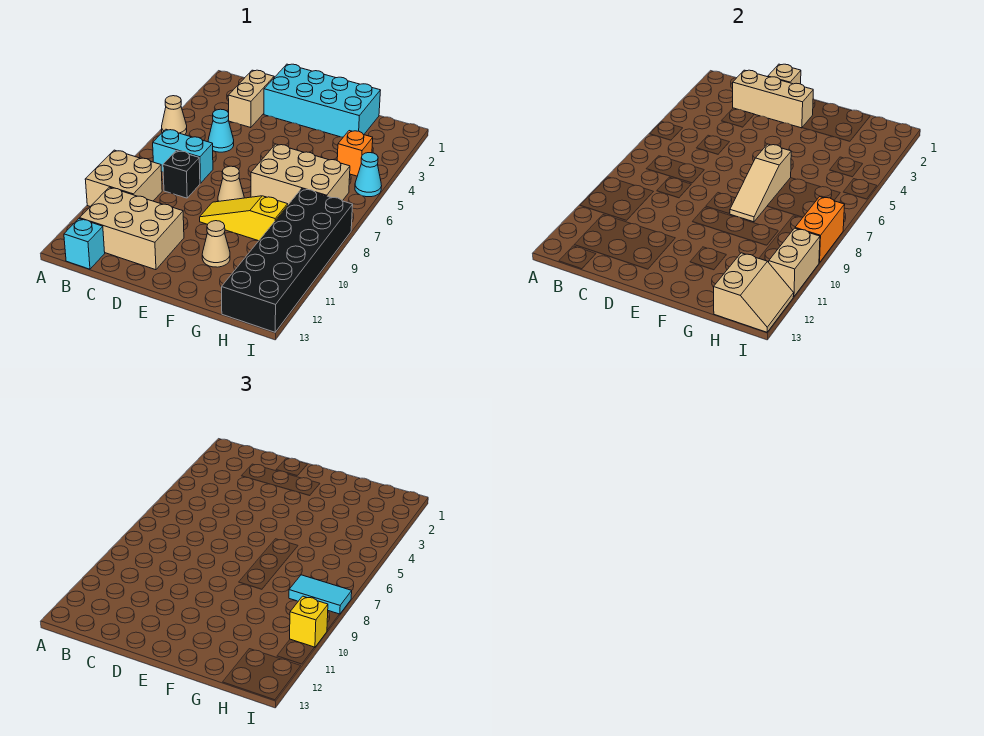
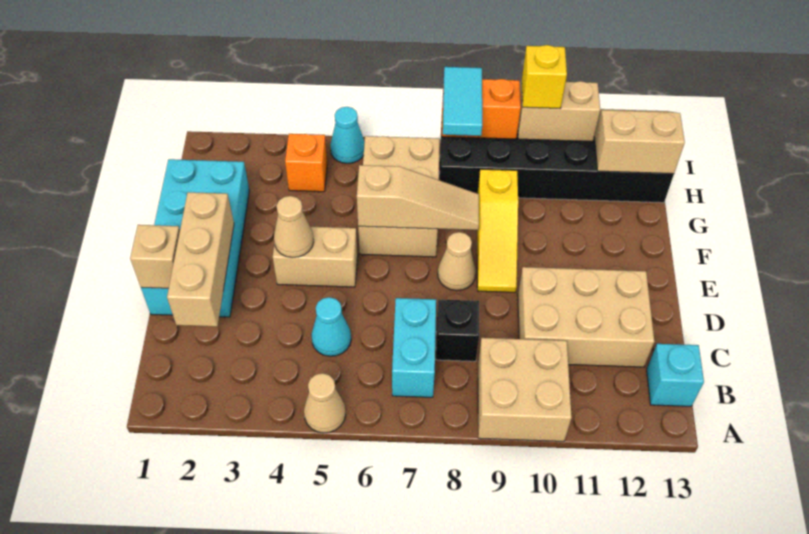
tan brick B11:D12 level 1 -> tan brick C10:D12 level 1
tan brick C2:C3 level 1 -> tan brick E4:E5 level 1
tan cone F11 level 1 -> tan cone E4 level 2

